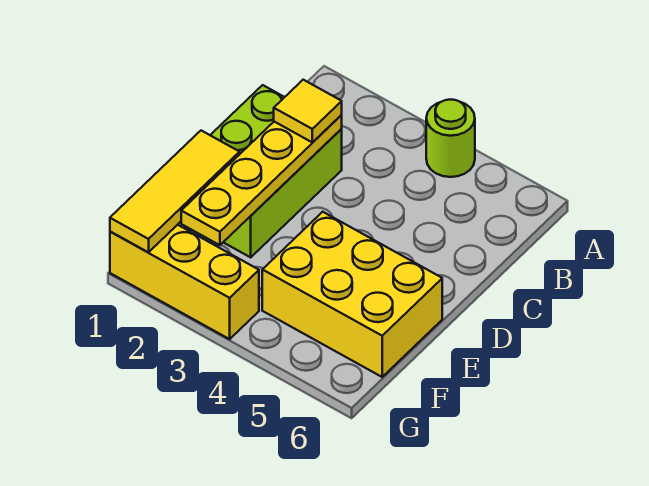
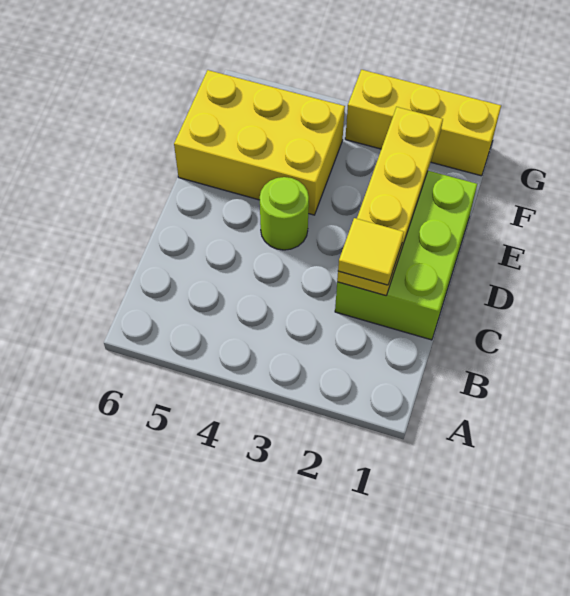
lime round brick A4 level 1 -> lime round brick D4 level 1
yellow tile E1:G1 level 2 -> none

